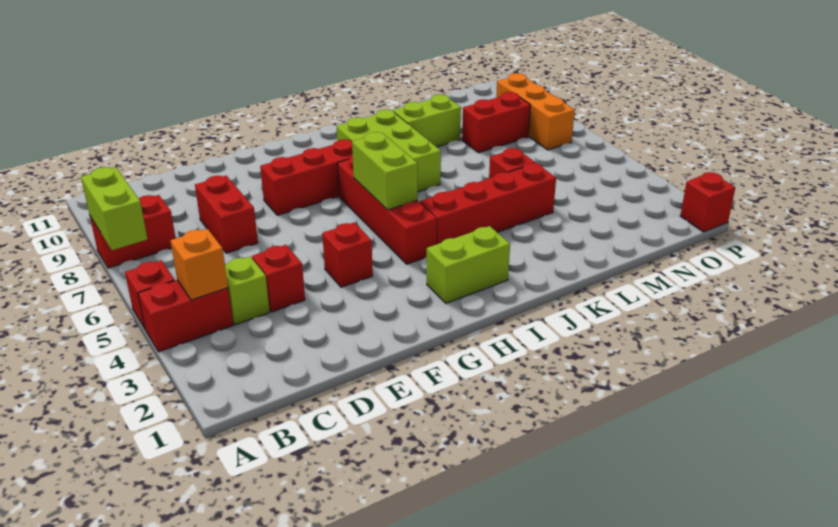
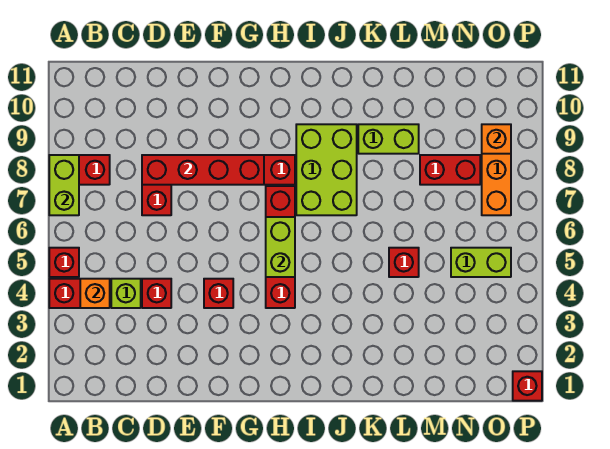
lime brick H2:I2 level 1 -> lime brick N5:O5 level 1
red brick I4:L4 level 1 -> red brick D8:G8 level 2
none -> orange brick O9 level 2

